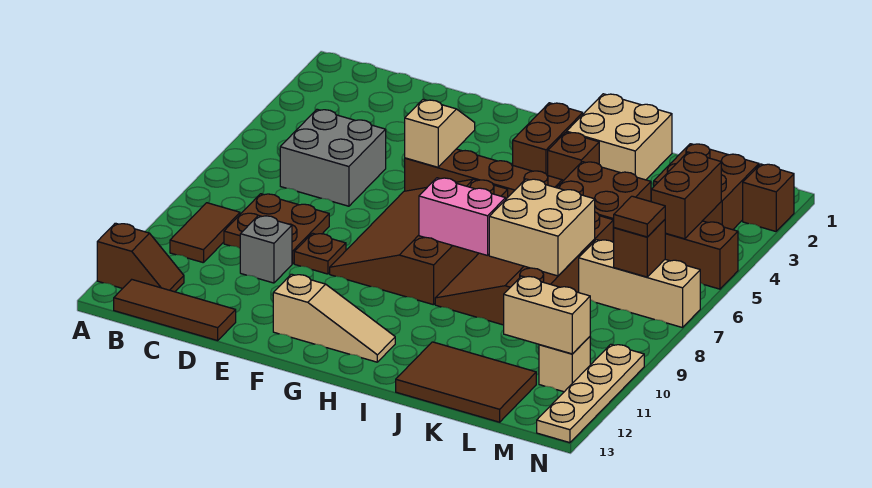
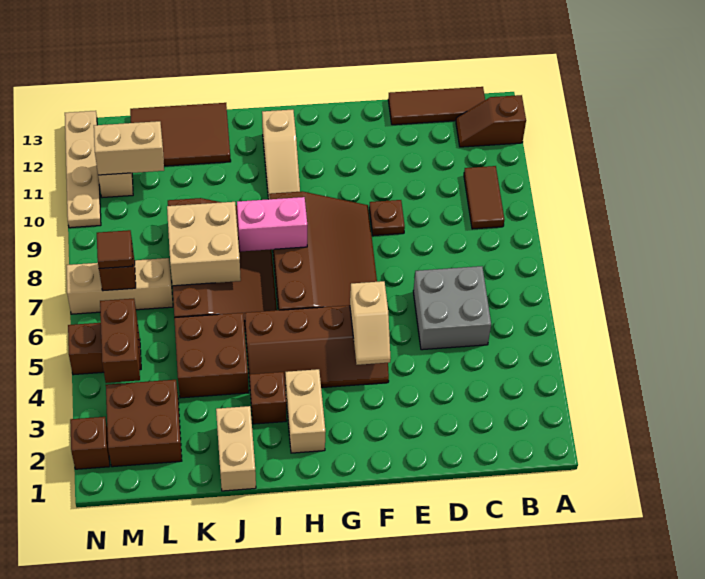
brown plate C8:D9 level 1 -> none
grey brick D10 level 1 -> none
tan slope F12:H12 level 1 top F -> tan slope H10:H12 level 1 top 12
brown brick H2:H3 level 1 -> tan brick H2:H3 level 1
tan brick I1:J2 level 1 -> tan brick J1:J2 level 1

